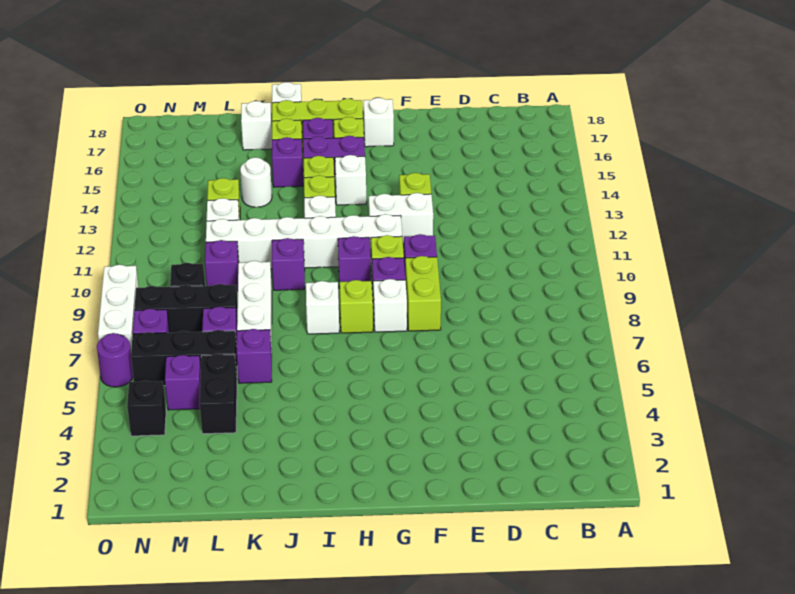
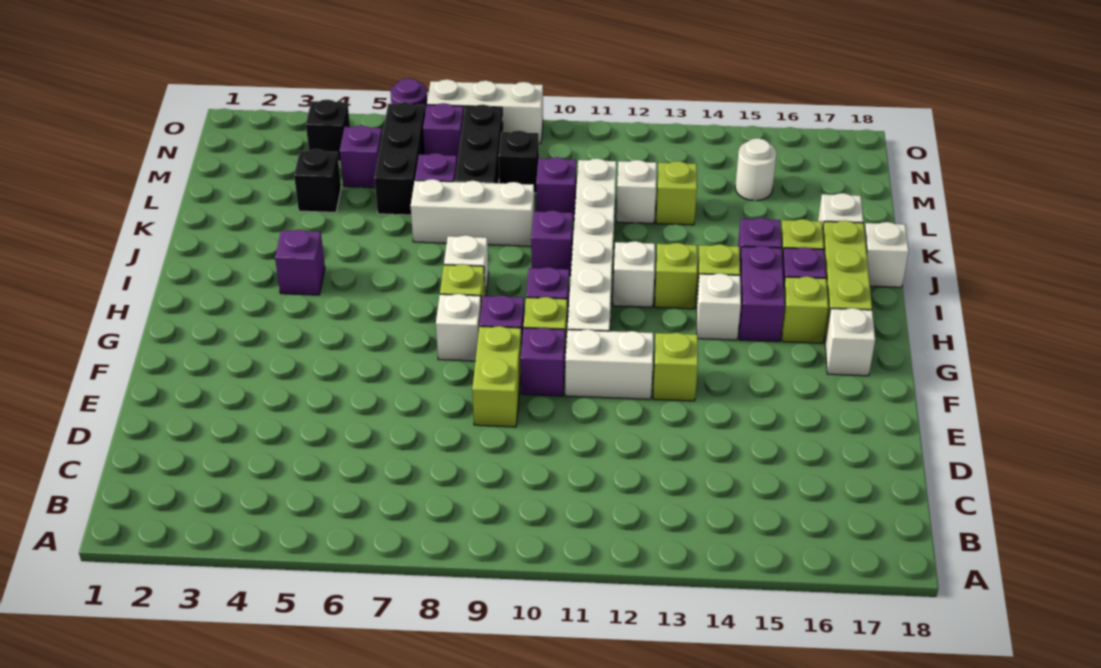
lime brick F8:F9 level 1 -> lime brick E9:F9 level 1
white brick F12:G12 level 1 -> white brick F11:F12 level 1
purple brick K6 level 1 -> purple brick I4 level 1
white round brick K14 level 1 -> white round brick M15 level 1
black brick L4:L5 level 1 -> black brick L4 level 1

